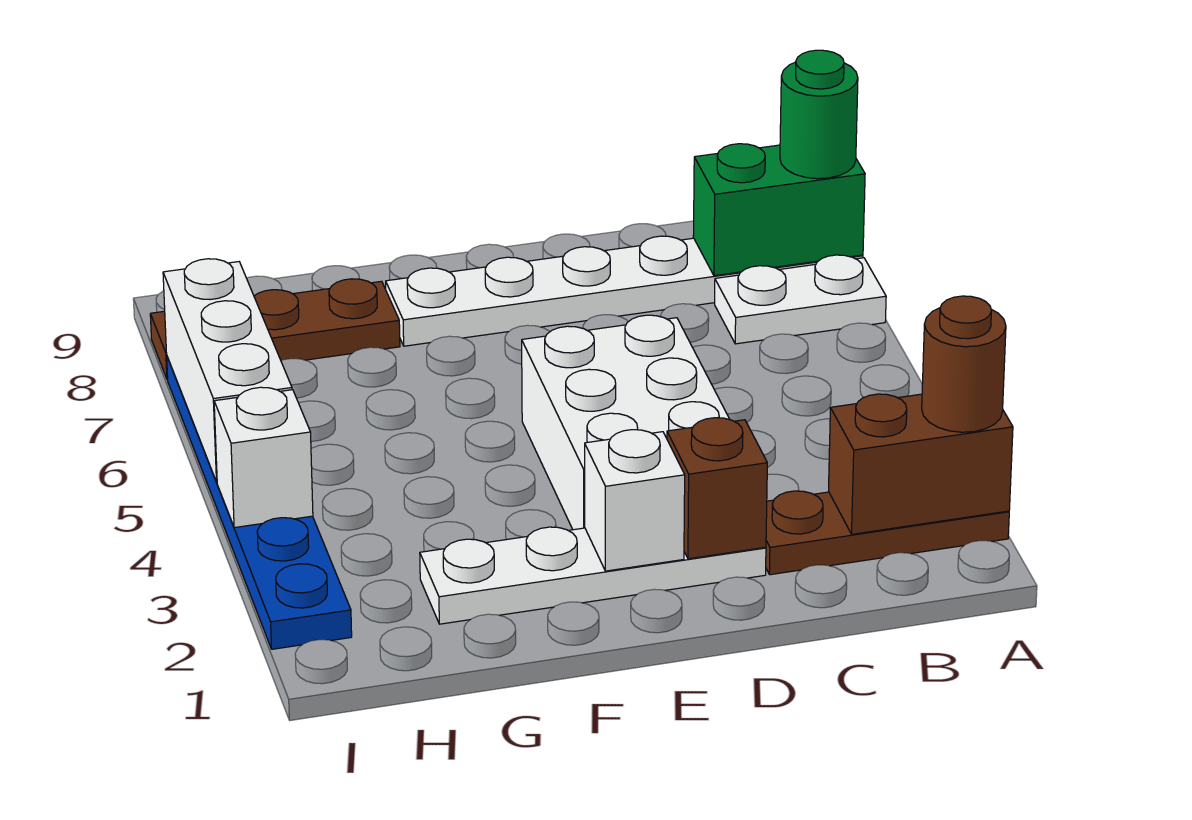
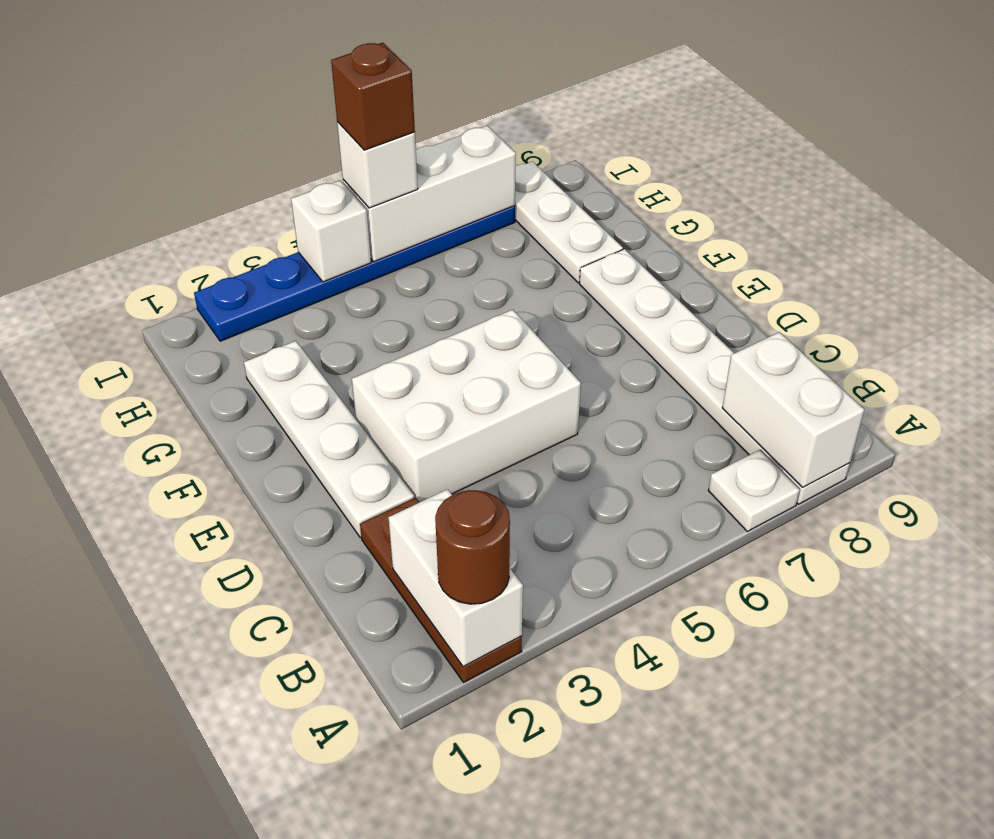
brown brick A2:B2 level 2 -> white brick A2:B2 level 2
white plate A7:B7 level 1 -> white plate A7 level 1
green brick A8:B8 level 2 -> white brick A8:B8 level 2
green round brick A8 level 3 -> none
brown brick D2 level 2 -> brown brick I5 level 4
white brick E2 level 2 -> white brick I5 level 3
brown plate G8:I8 level 1 -> white plate G8:I8 level 1

